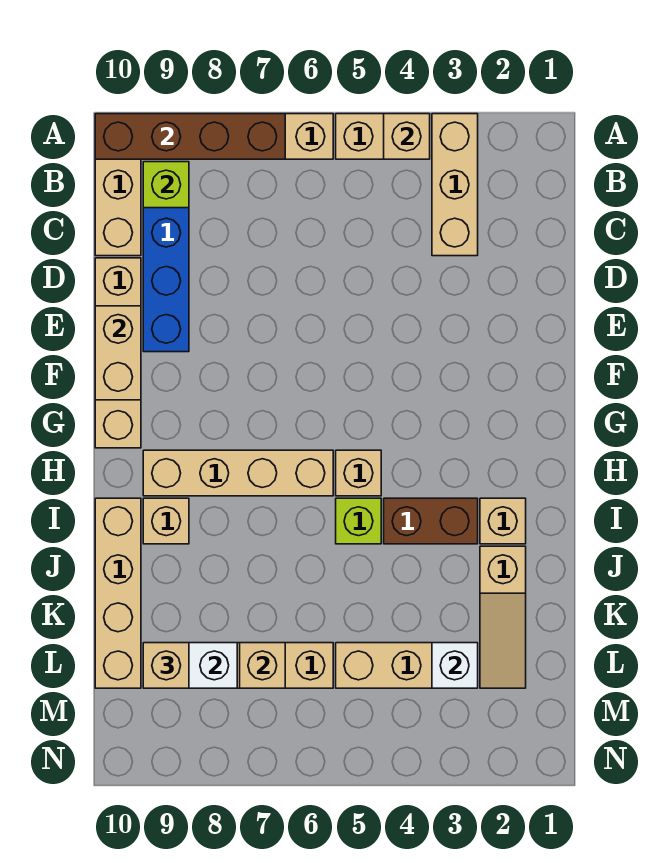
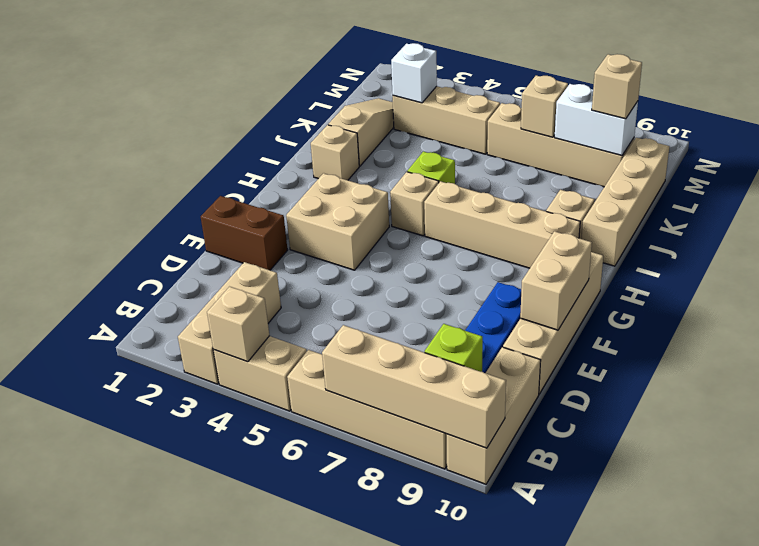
brown brick A7:A10 level 2 -> tan brick A7:A10 level 2
none -> tan brick F3:G4 level 1
brown brick I3:I4 level 1 -> brown brick E1:E2 level 1

